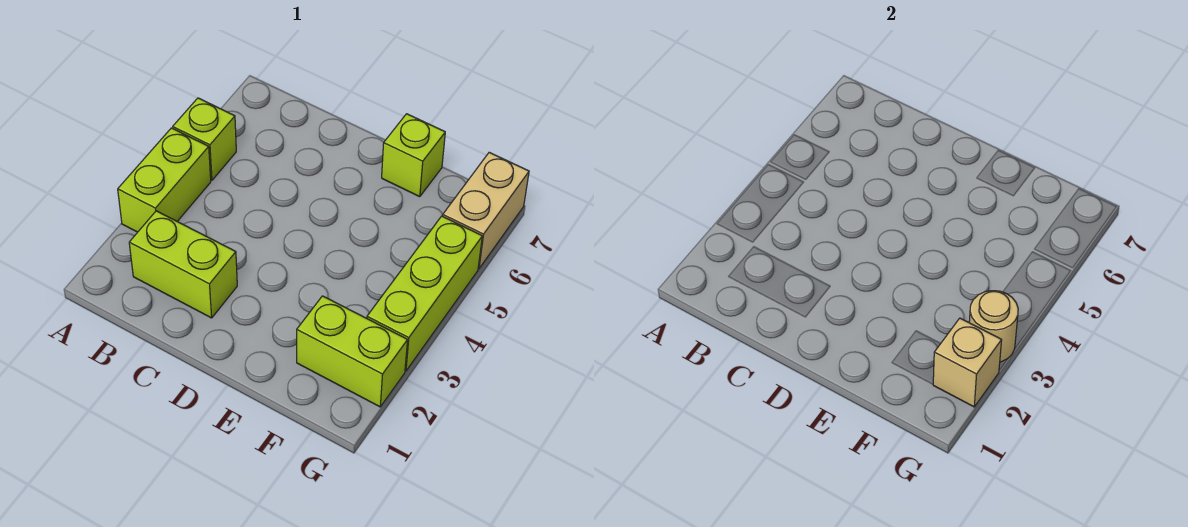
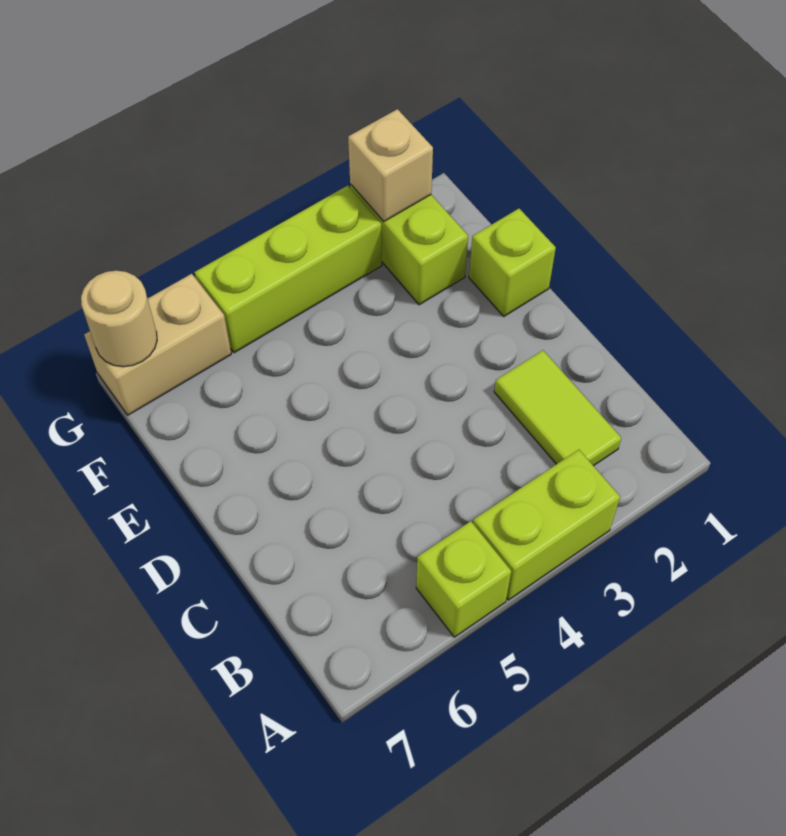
lime brick B2:C2 level 1 -> lime tile B2:C2 level 1
lime brick E7 level 1 -> lime brick E1 level 1
tan round brick G3 level 2 -> tan round brick G7 level 2

